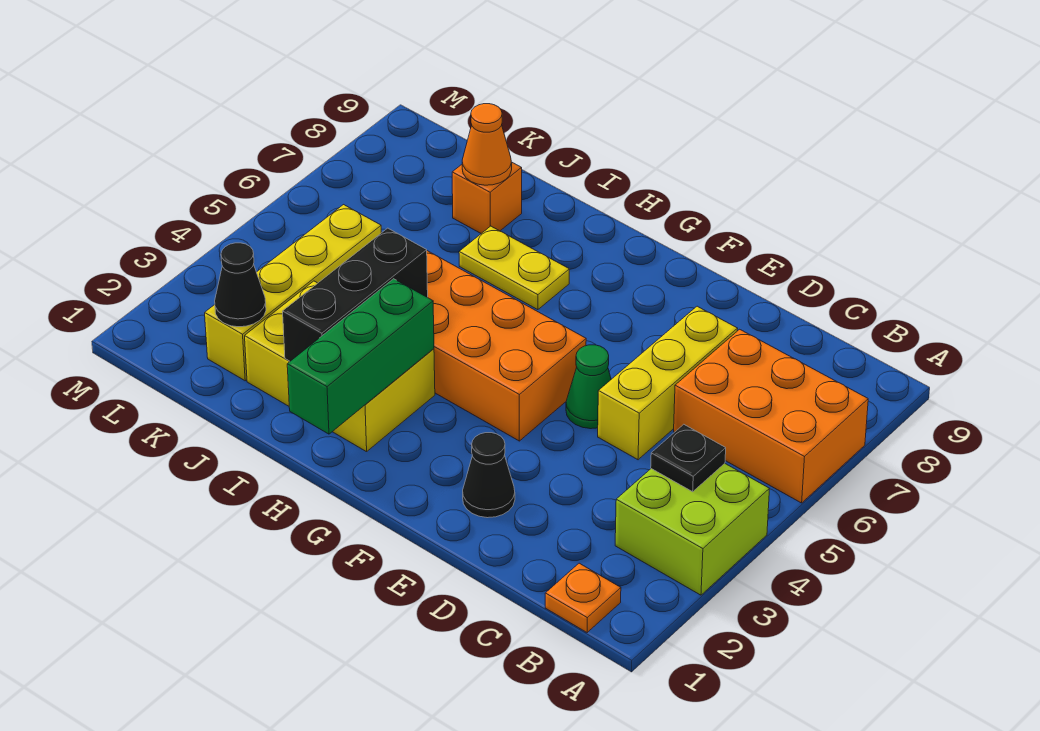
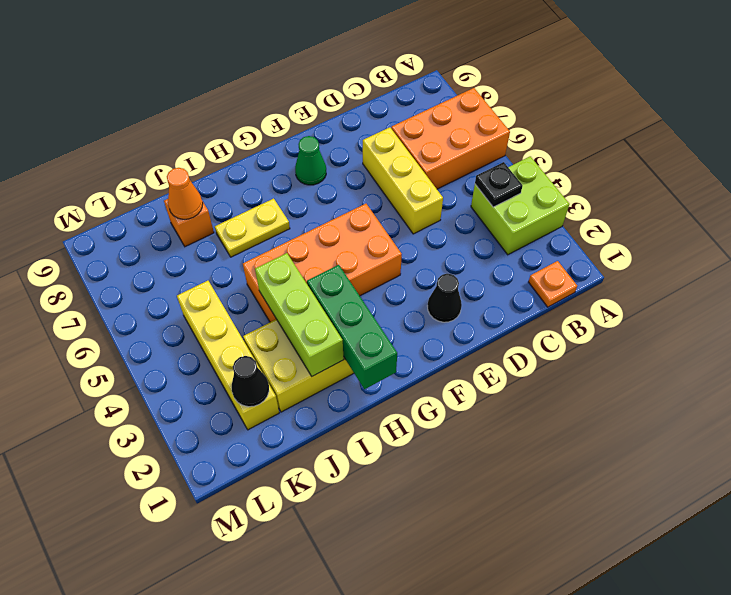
green cone E5 level 1 -> green cone F8 level 1
black brick I2:I4 level 2 -> lime brick I2:I4 level 2

